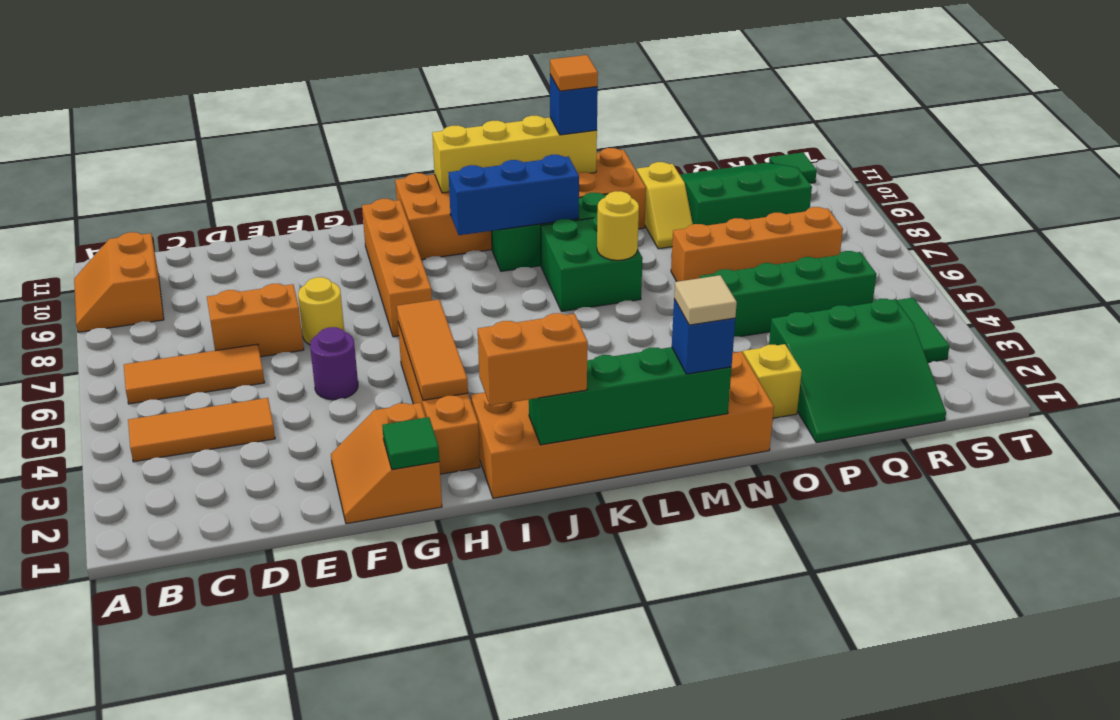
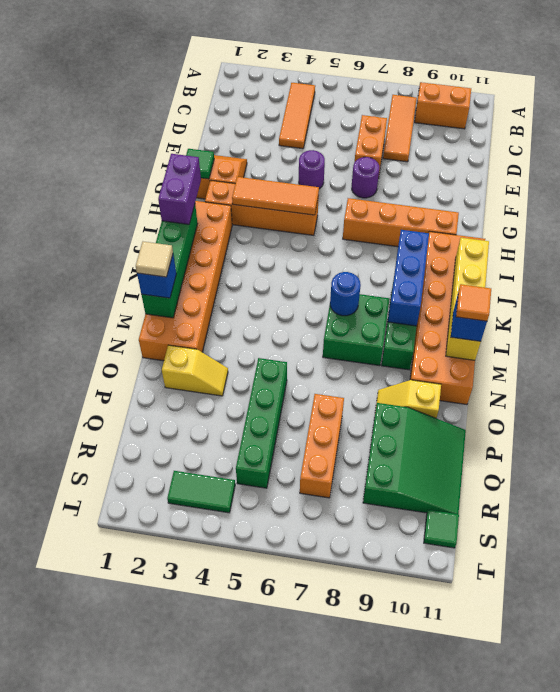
orange tile B6:D6 level 1 -> orange tile B8:D8 level 1
yellow round brick F7 level 1 -> purple round brick F7 level 1
orange brick I1:J1 level 3 -> purple brick I1:J1 level 3
none -> blue round brick L7 level 2
yellow round brick M7 level 2 -> none
orange brick O7:R7 level 1 -> orange brick P7:R7 level 1
green slope P1:R3 level 1 top 3 -> none

